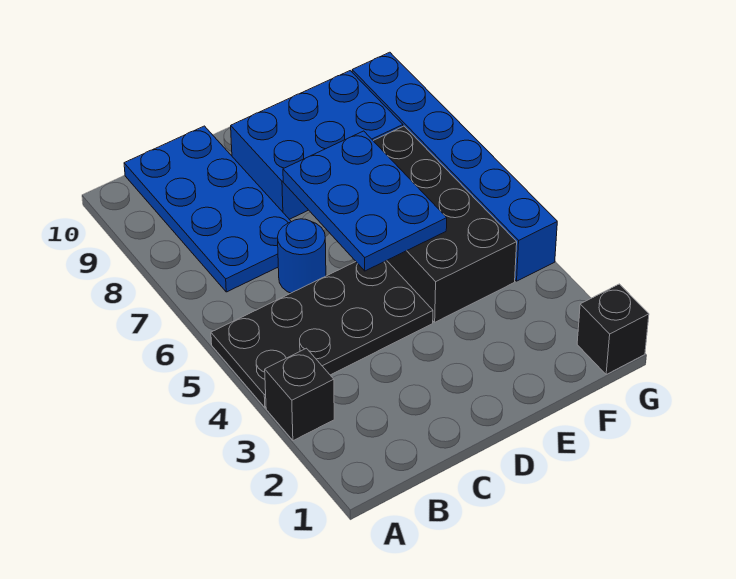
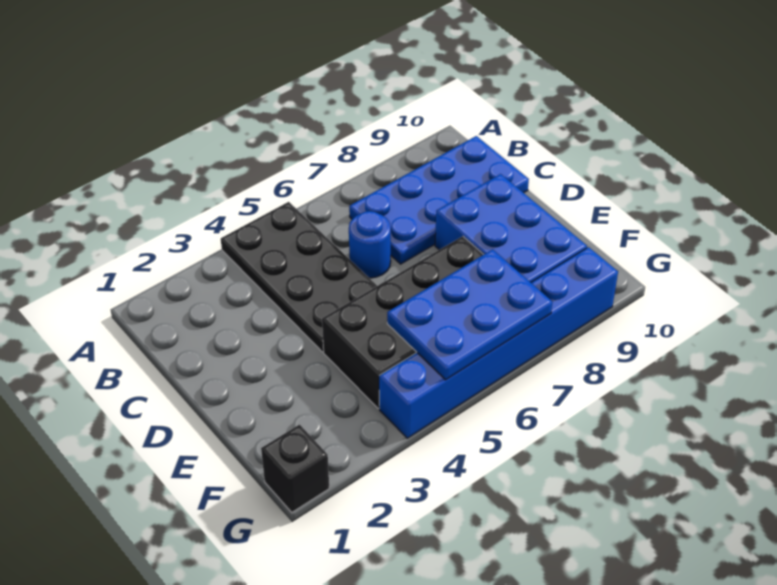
black brick A3 level 1 -> none
blue plate D5:E7 level 2 -> blue plate F5:G7 level 2

